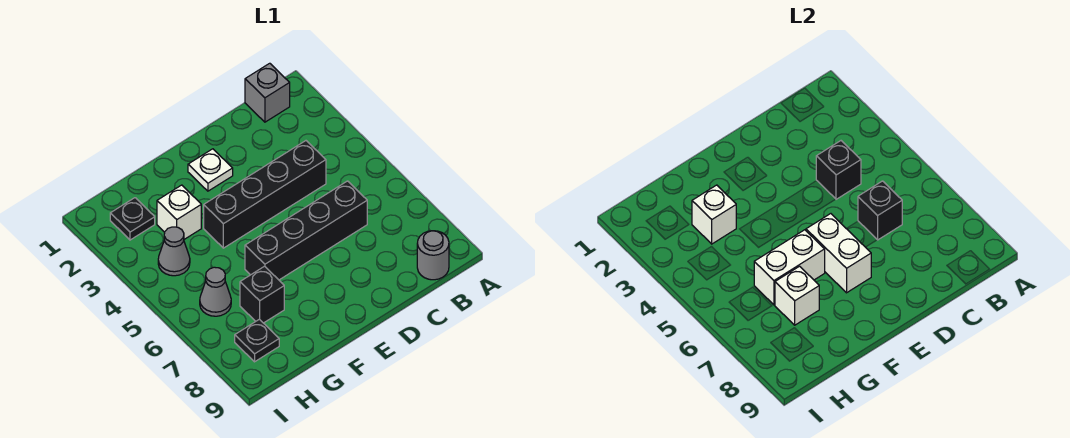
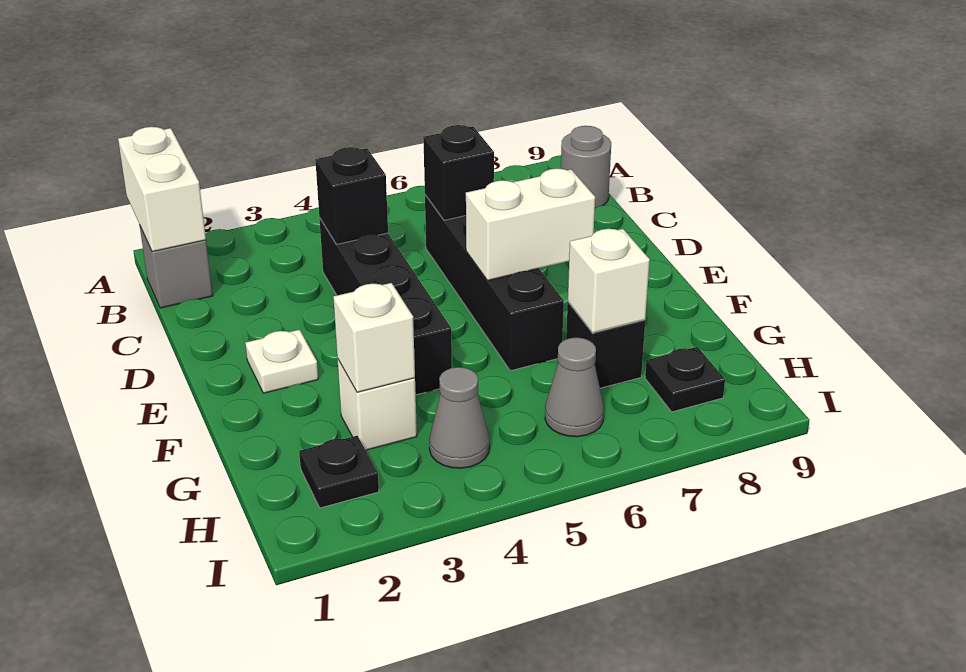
white brick F6:G6 level 2 -> white brick A1:B1 level 2

